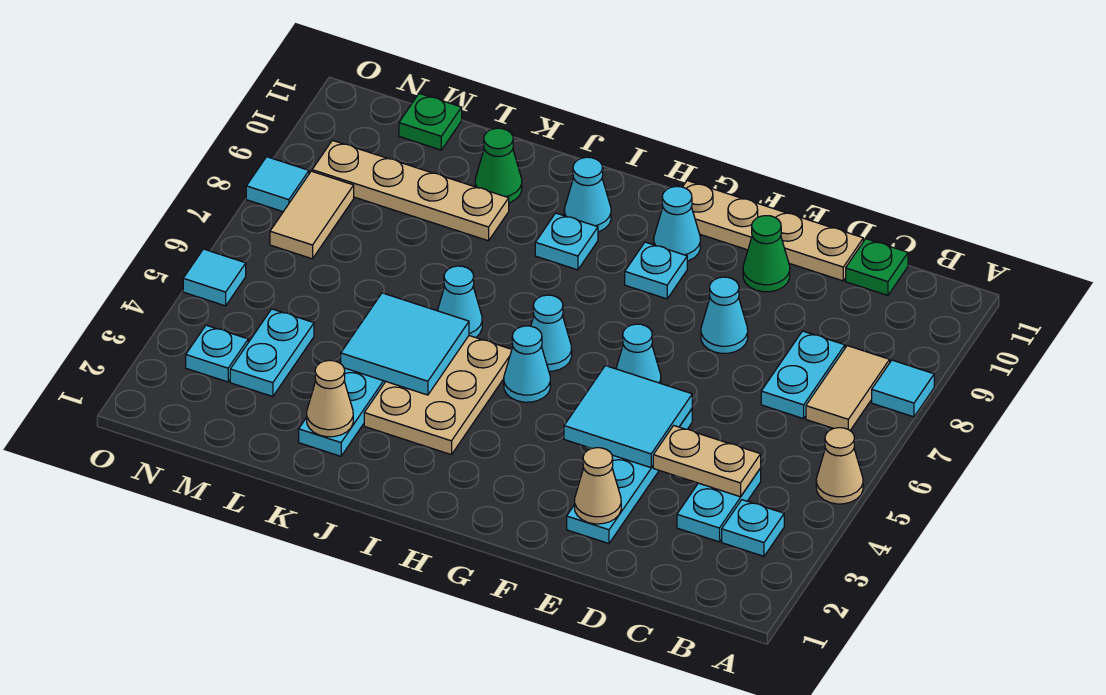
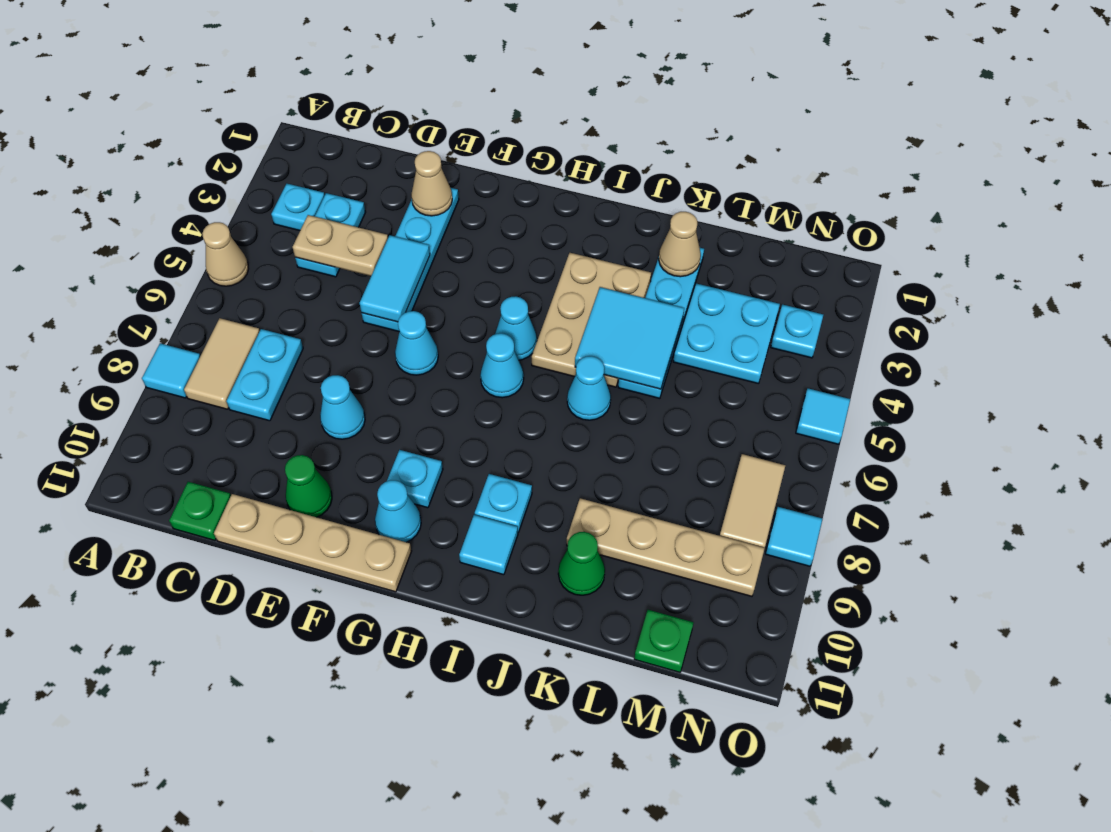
cyan tile E4:F5 level 2 -> cyan tile E4:E5 level 2
cyan cone I10 level 1 -> cyan tile I10 level 1
cyan plate M3:M4 level 1 -> cyan plate L3:M4 level 1

